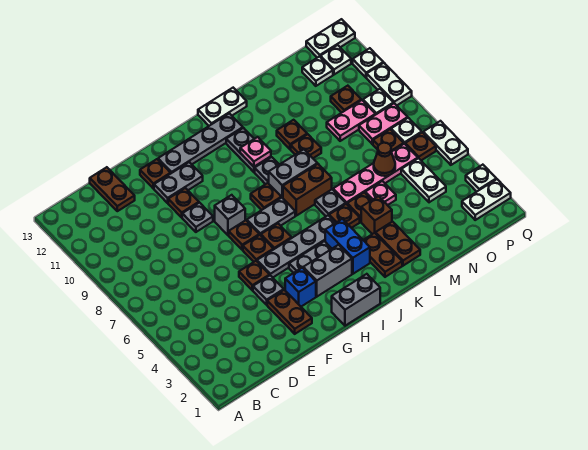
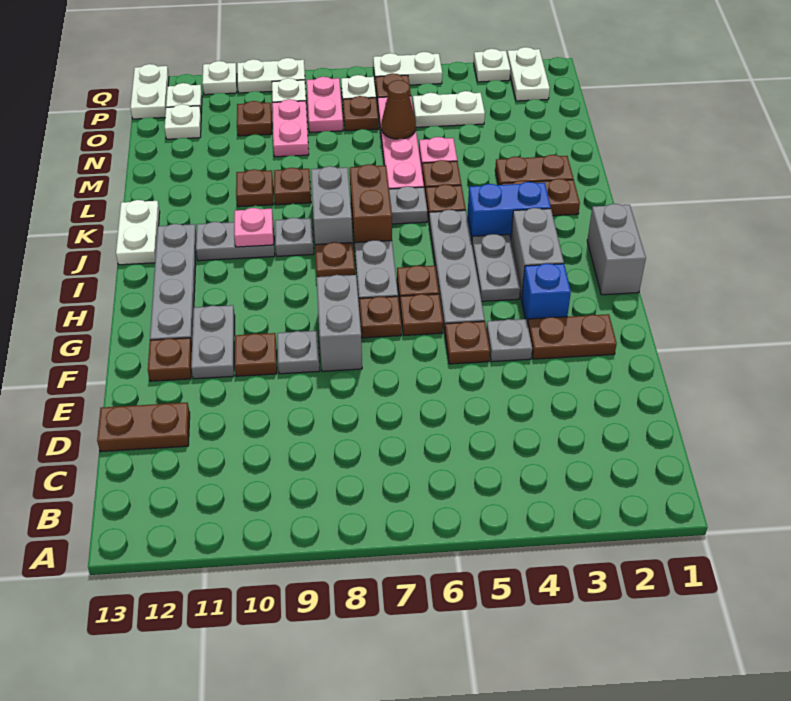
grey brick G8 level 1 -> grey brick F8:G8 level 1
brown brick L4 level 1 -> none

